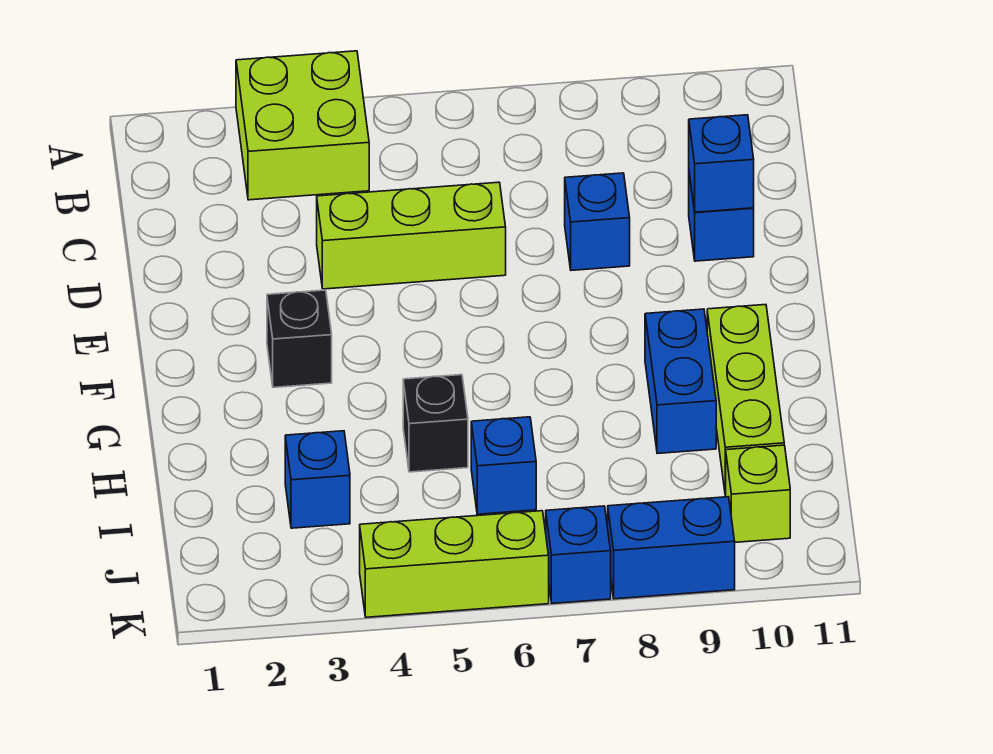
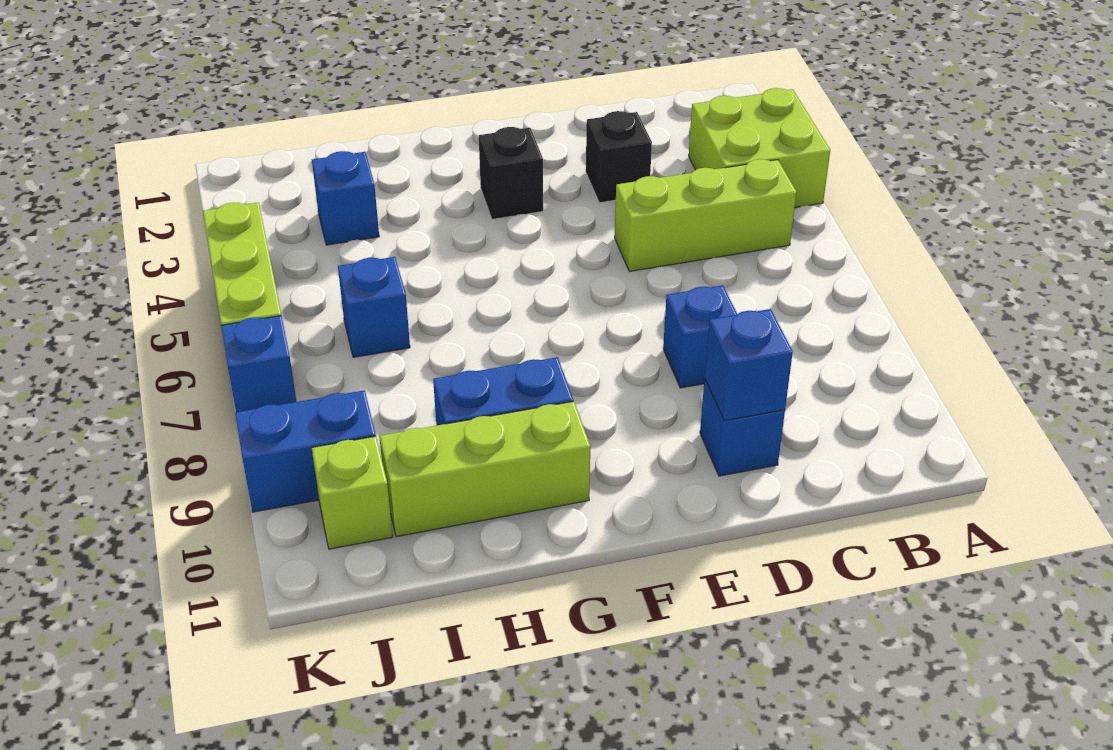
lime brick D4:D6 level 1 -> lime brick B5:D5 level 1
black brick H5 level 1 -> black brick D3 level 1
blue brick K8:K9 level 1 -> blue brick J9:K9 level 1

